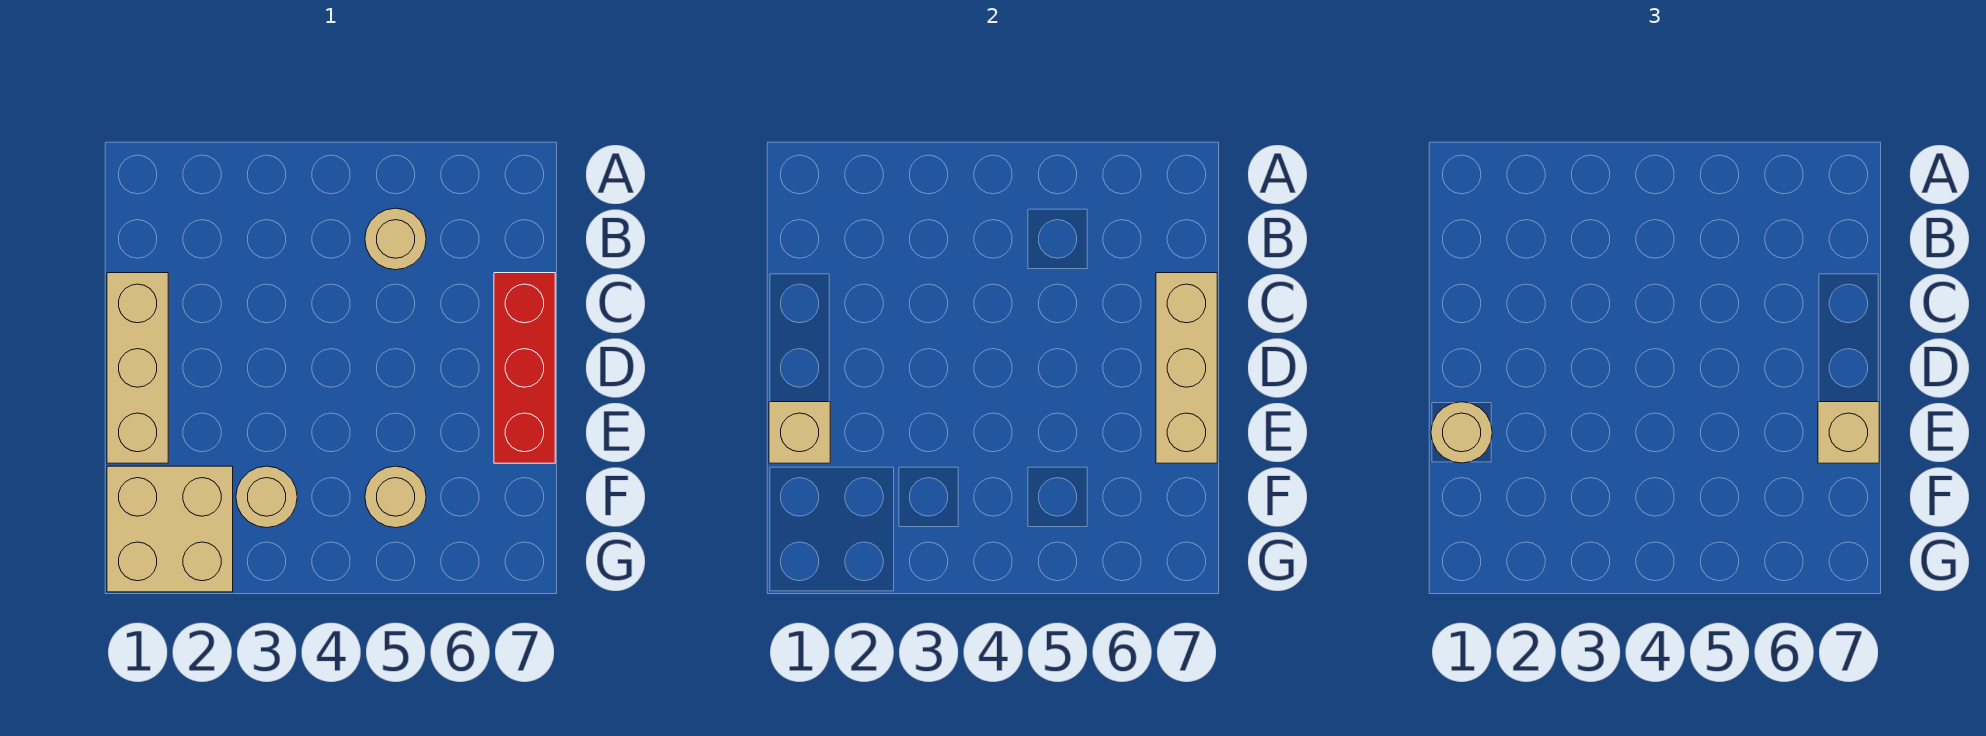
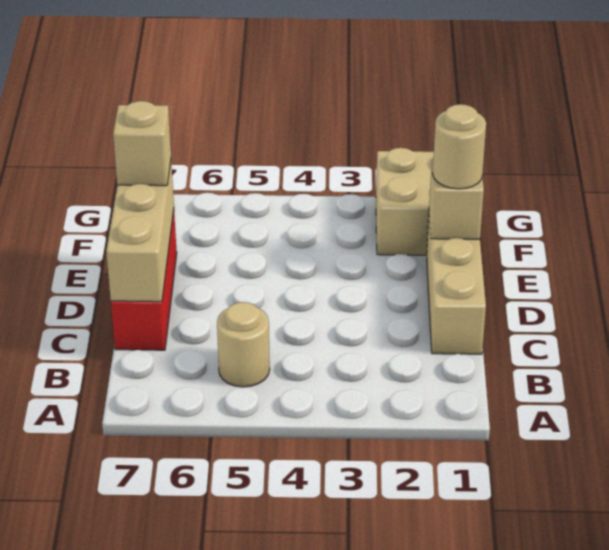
tan round brick F3 level 1 -> none
tan round brick F5 level 1 -> none

